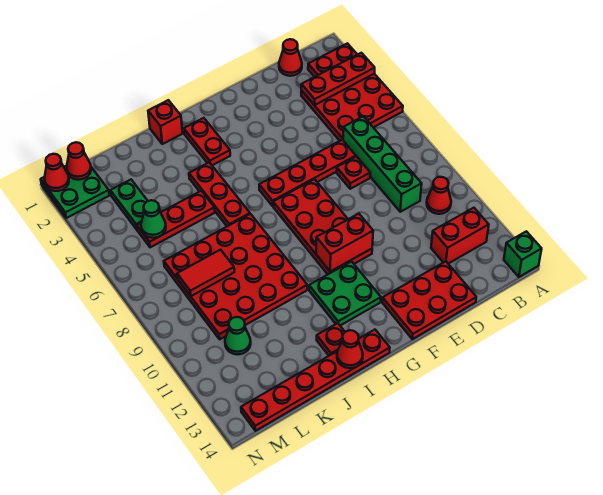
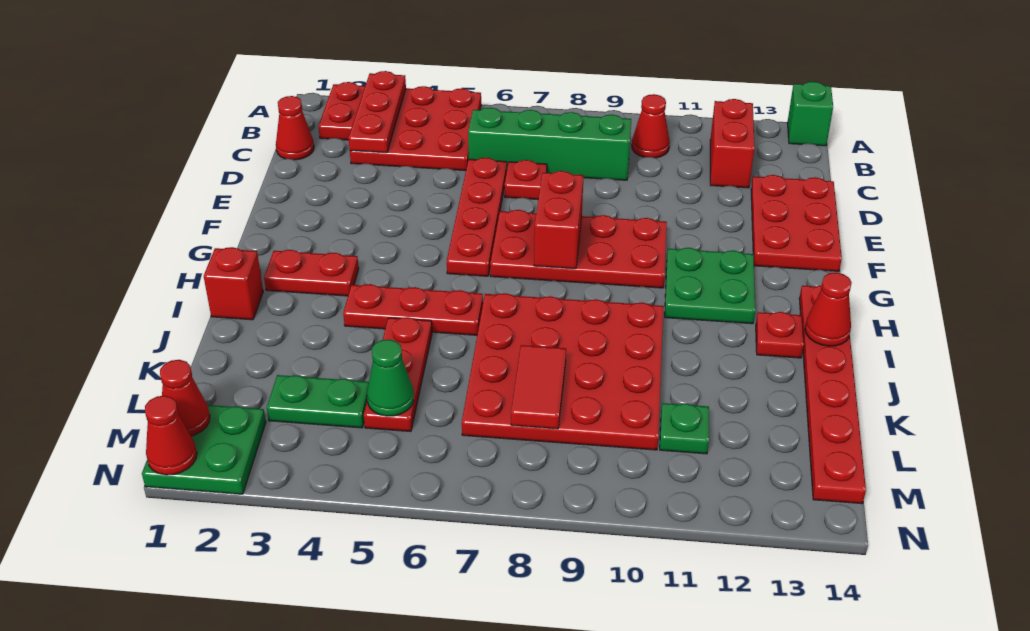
red brick F10:G10 level 2 -> red brick F8:G8 level 2
green cone L11 level 1 -> green plate L11 level 1

